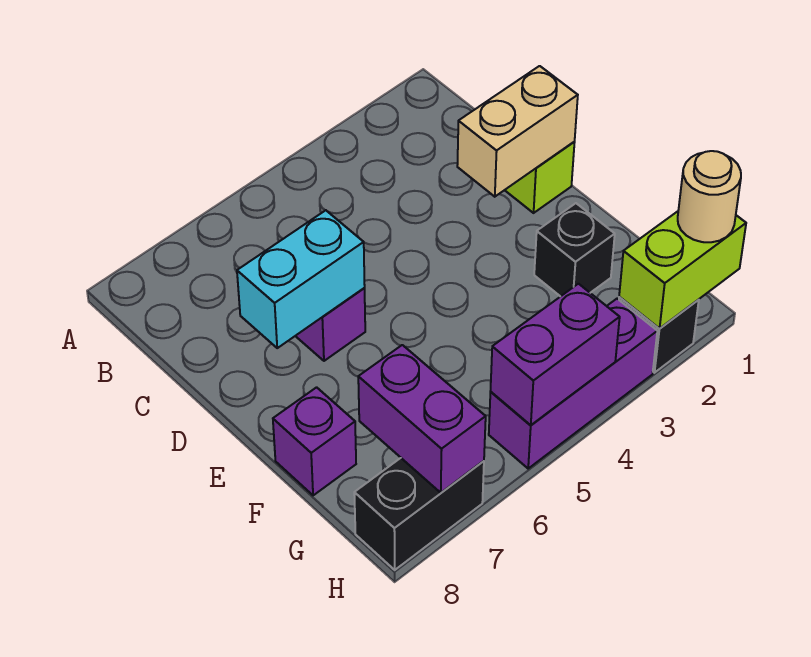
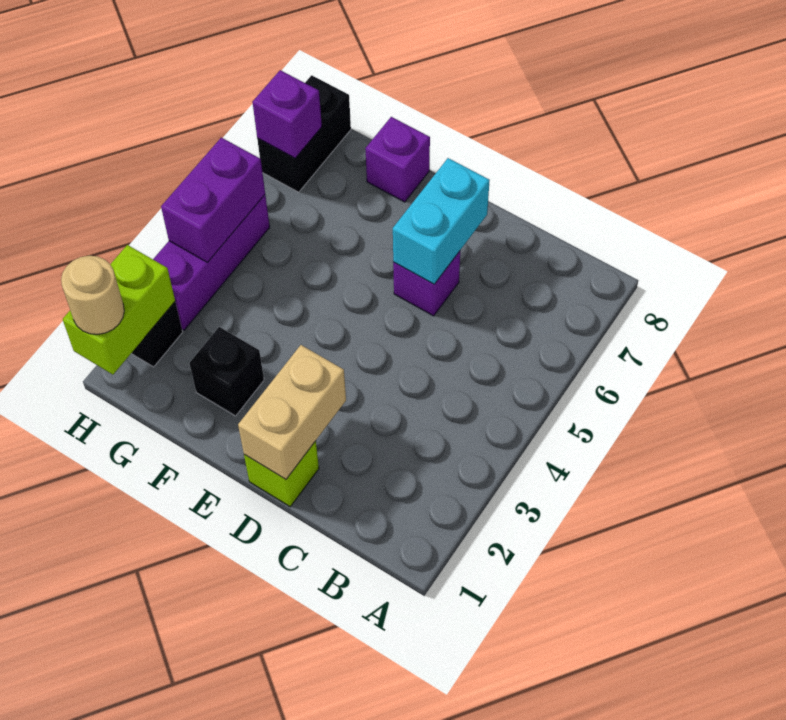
purple brick G7:H7 level 2 -> purple brick H7 level 2

